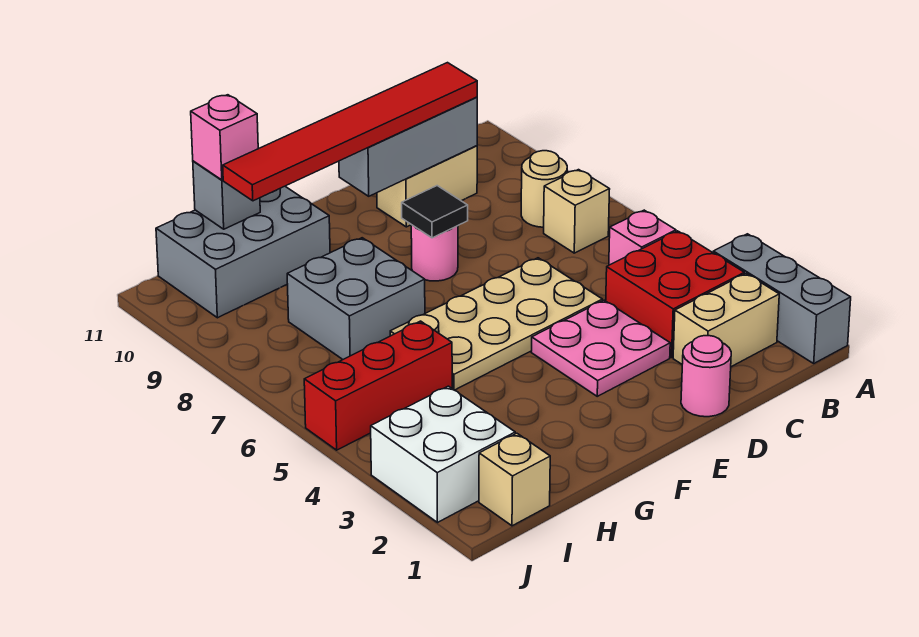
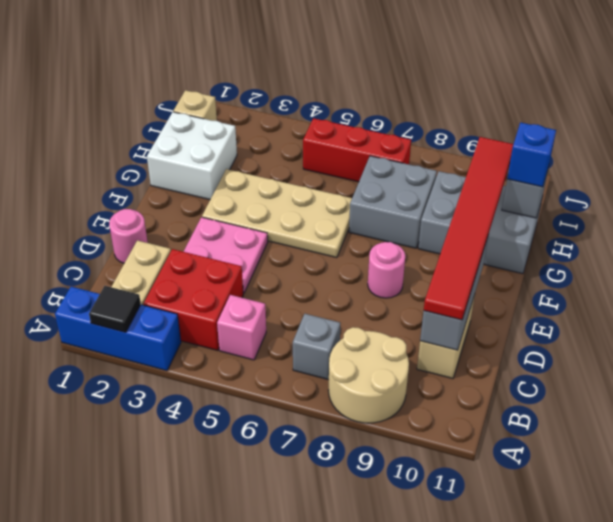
grey brick A1:A3 level 1 -> blue brick A1:A3 level 1
tan brick B7 level 1 -> grey brick B7 level 1
tan round brick B8 level 1 -> tan round brick A8:B9 level 1
tan plate D5:G6 level 1 -> tan plate F3:G6 level 1
black tile E8 level 2 -> black tile A2 level 2
grey brick G10:I11 level 1 -> grey brick G9:H11 level 1
red brick H5:J5 level 1 -> red brick I5:I7 level 1
pink brick H11 level 3 -> blue brick H11 level 3
white brick I2:J3 level 1 -> white brick G1:H2 level 1

